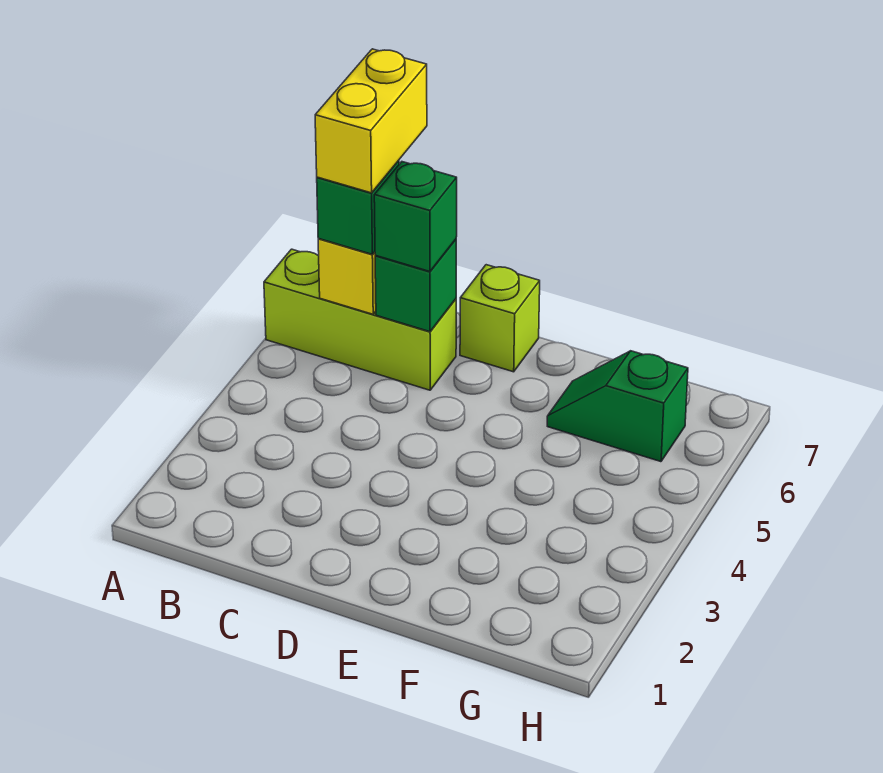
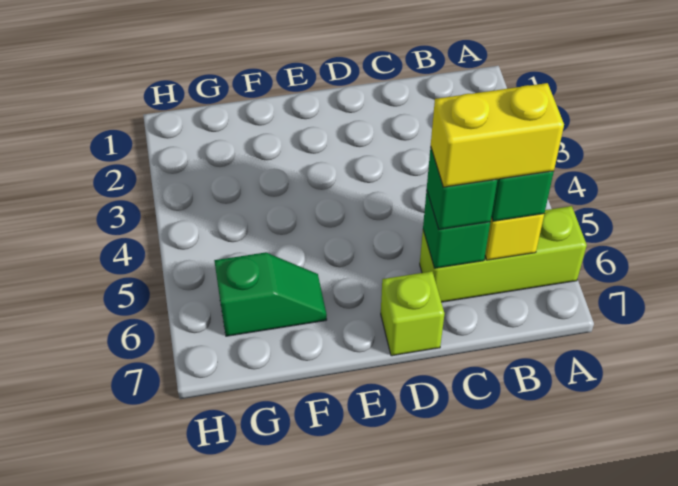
yellow brick B6:B7 level 4 -> yellow brick B6:C6 level 4

